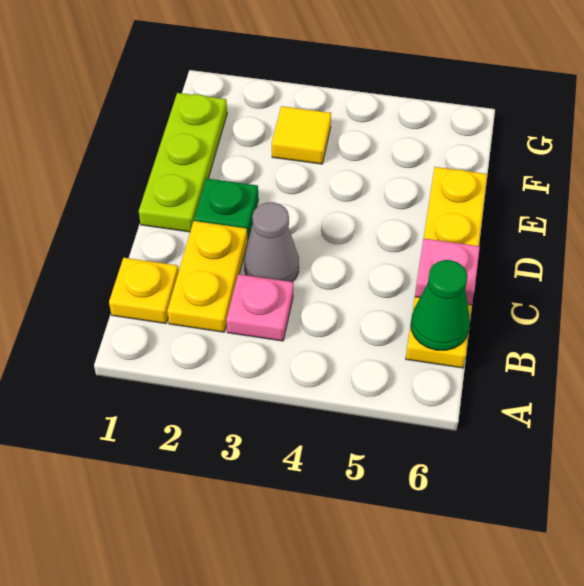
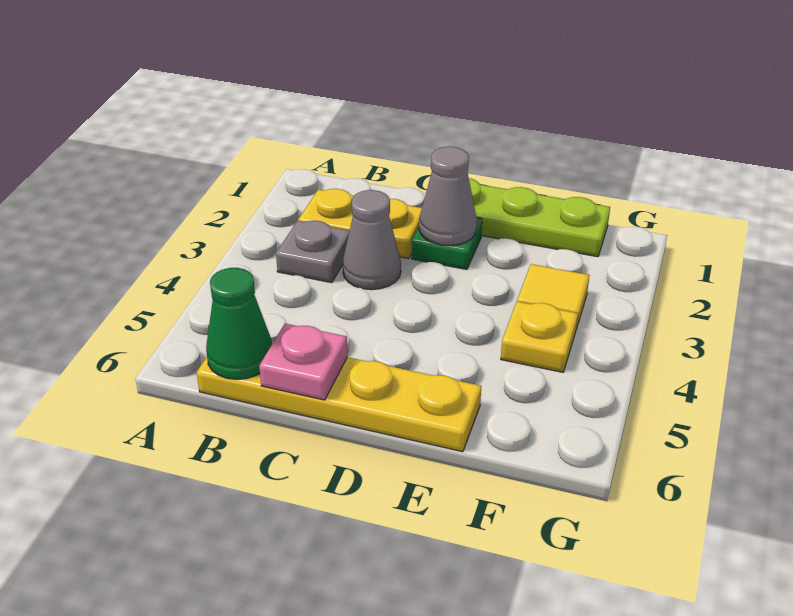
yellow plate B1 level 1 -> yellow plate F4 level 1
pink plate B3 level 1 -> grey plate B3 level 1
none -> grey cone D2 level 2

